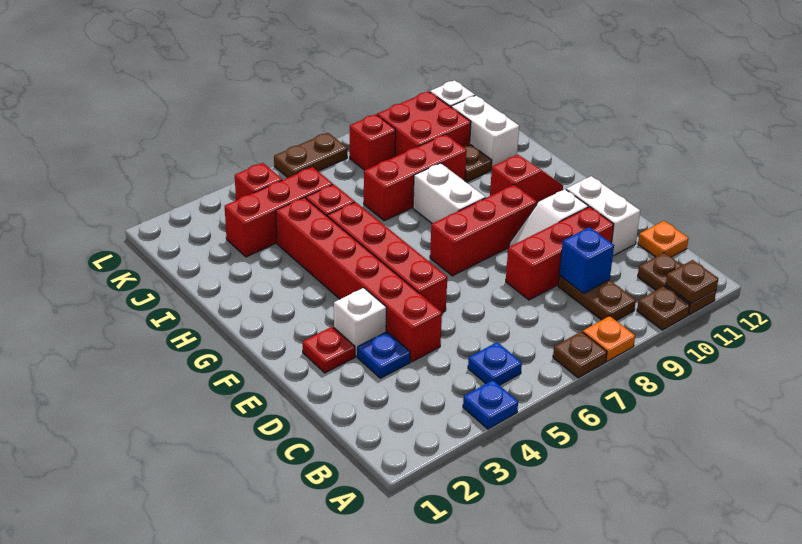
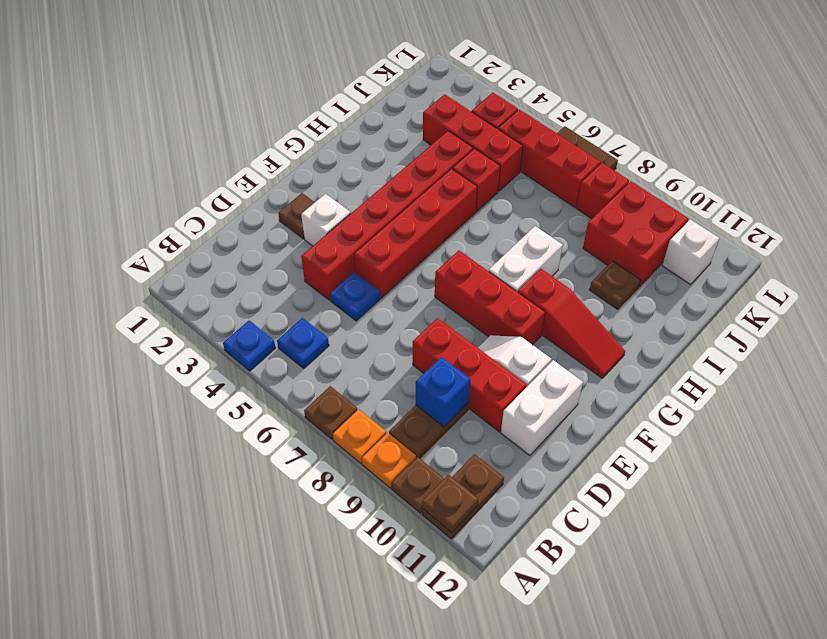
orange plate C12 level 1 -> orange plate A9 level 1
blue plate D3 level 1 -> blue plate D5 level 1
red plate E2 level 1 -> brown plate E2 level 1
red slope G10:G11 level 1 top 10 -> red slope G9:G11 level 1 top 9
red brick I7:I9 level 1 -> red brick K5:K7 level 1
white brick I11:J11 level 1 -> none

